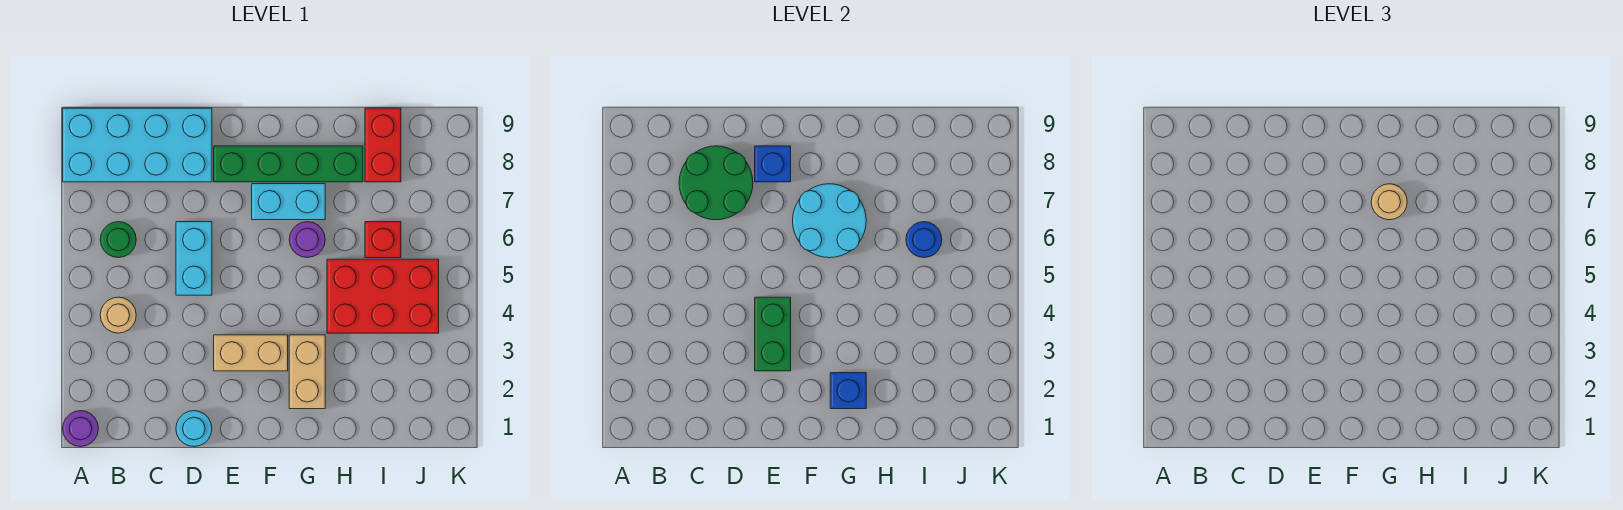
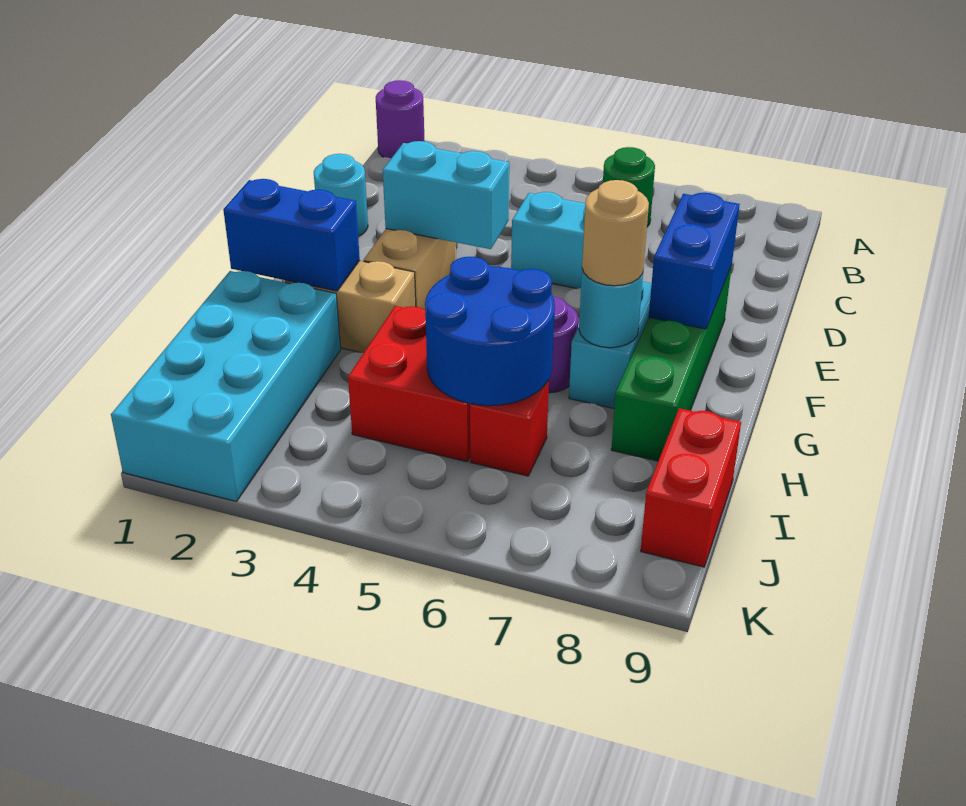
cyan brick A8:D9 level 1 -> cyan brick H1:K2 level 1
tan round brick B4 level 1 -> none
green round brick C7:D8 level 2 -> none
green brick E3:E4 level 2 -> cyan brick E3:E4 level 2
blue brick E8 level 2 -> blue brick E8:F8 level 2
cyan round brick F6:G7 level 2 -> cyan round brick G7 level 2
blue brick G2 level 2 -> blue brick G1:G2 level 2
red brick H4:J5 level 1 -> red brick H4:I5 level 1
blue round brick I6 level 2 -> blue round brick H5:I6 level 2
red brick I8:I9 level 1 -> red brick I9:J9 level 1

